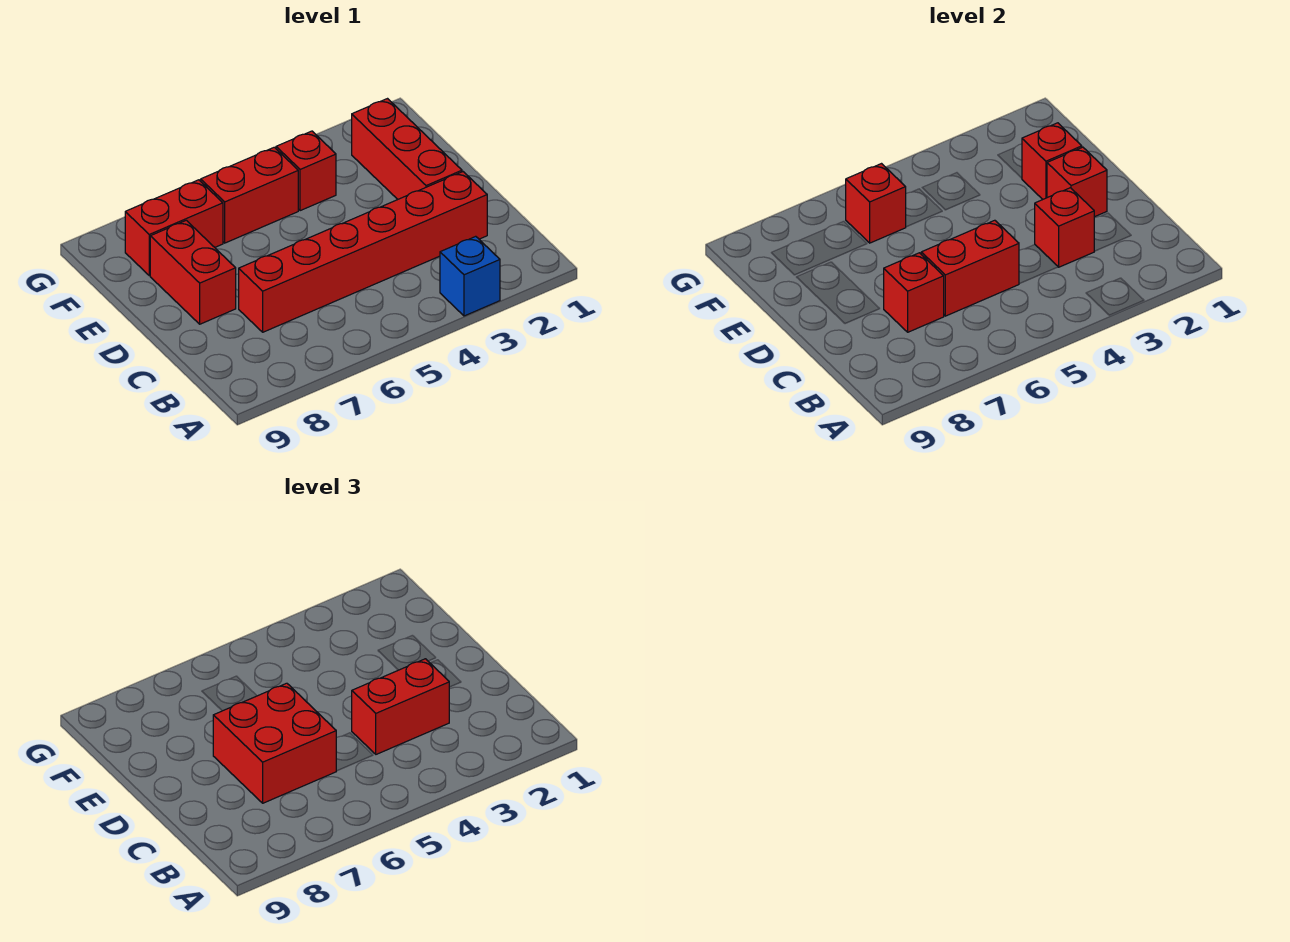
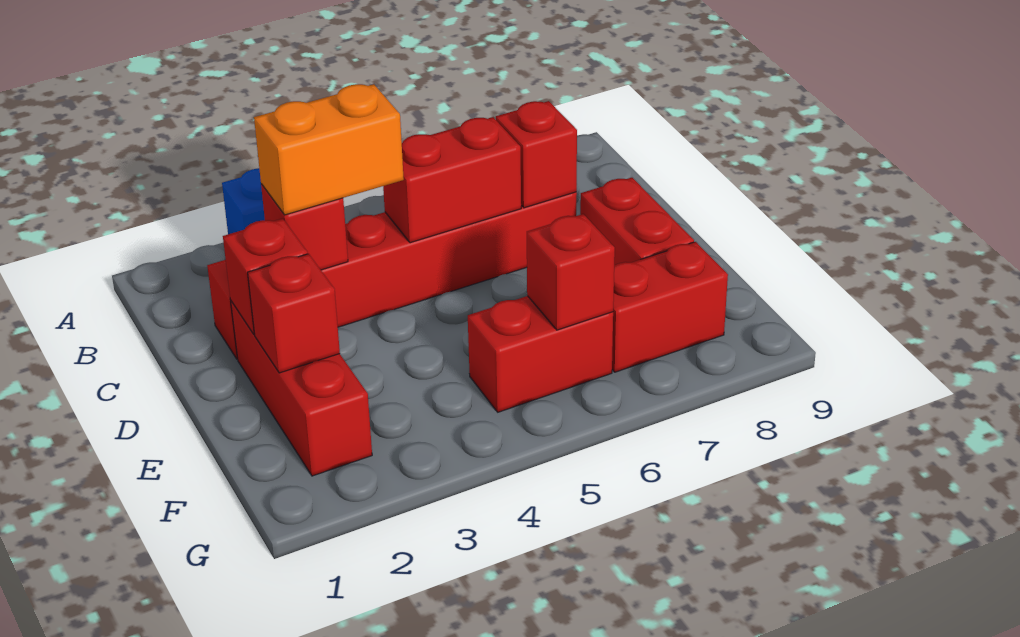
red brick C3:C4 level 3 -> orange brick C3:C4 level 3
red brick C6:D7 level 3 -> none
red brick F4 level 1 -> none

